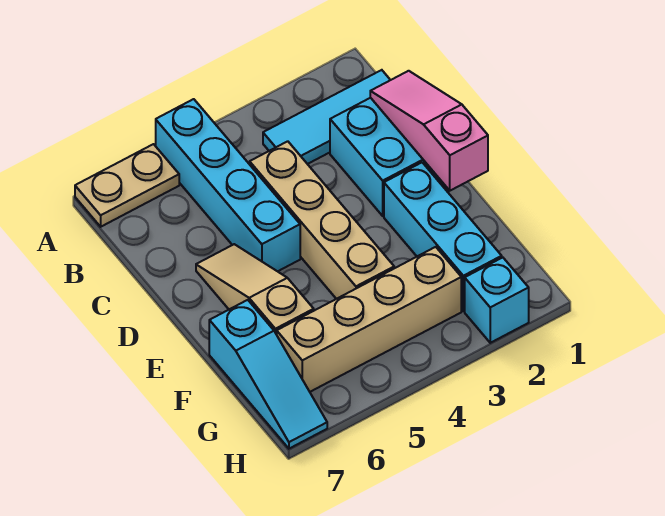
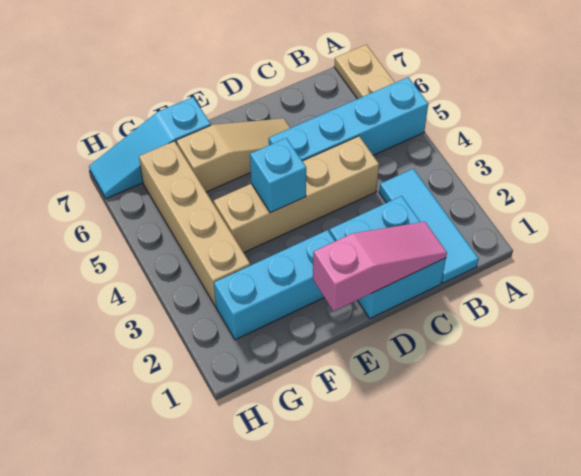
cyan brick H2 level 1 -> cyan brick E4 level 2

